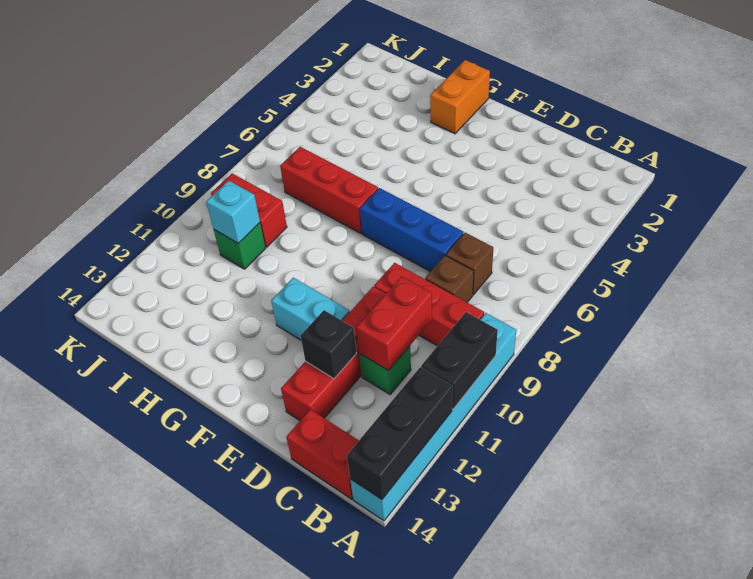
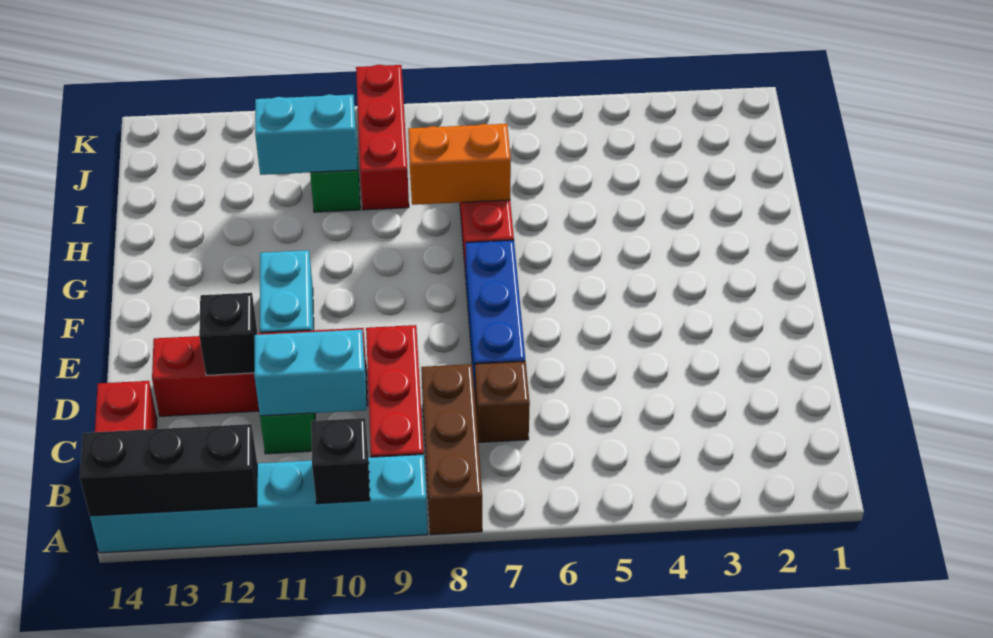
black brick A10:A11 level 2 -> black brick A10 level 2
brown brick C8 level 1 -> brown brick A8:C8 level 1
red brick C10:C11 level 2 -> cyan brick C10:C11 level 2
orange brick G1:G2 level 1 -> orange brick H7:H8 level 2
red brick I9:J9 level 1 -> red brick I9:K9 level 1
cyan brick I10 level 2 -> cyan brick I10:I11 level 2

